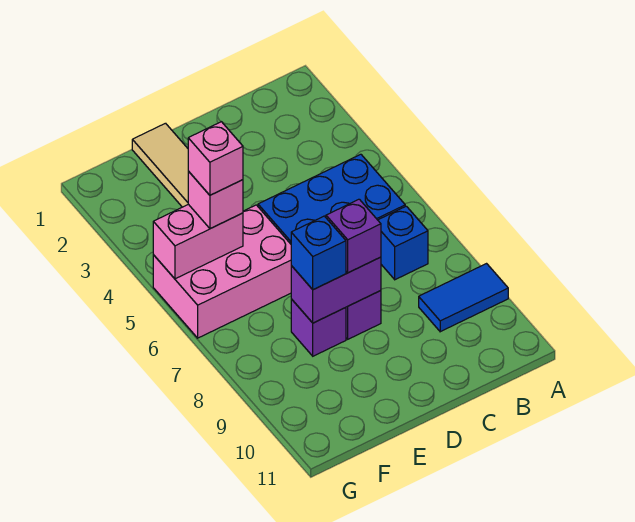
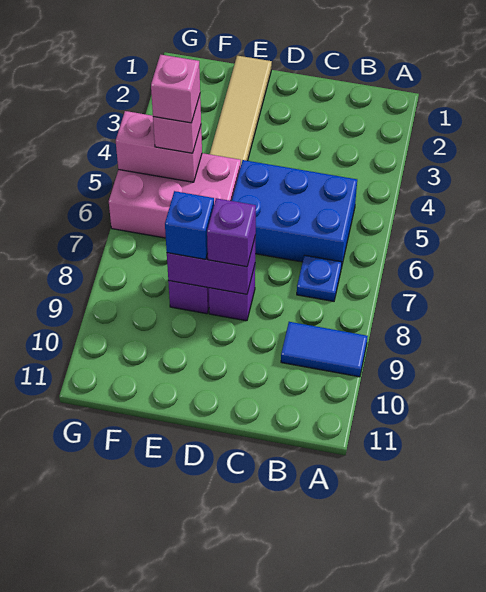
blue brick B7 level 1 -> blue plate B7 level 1

